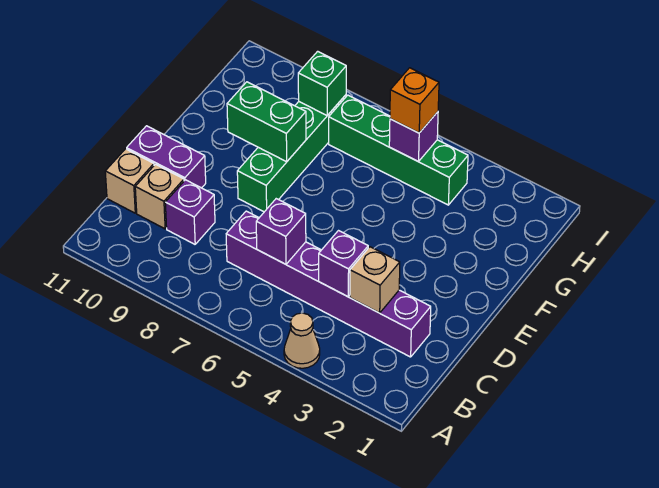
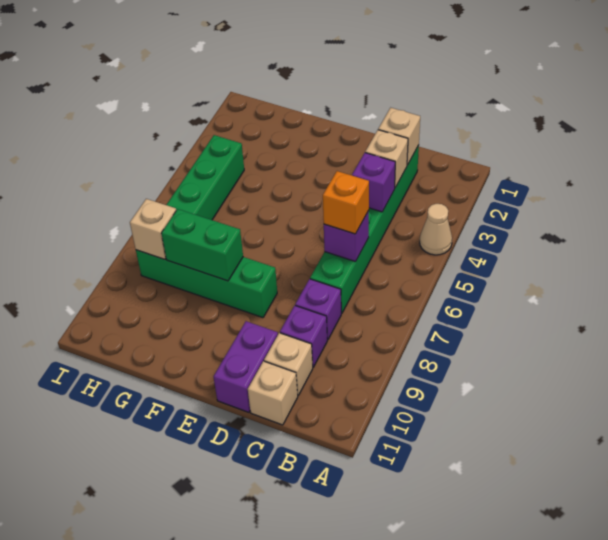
purple brick C2:C7 level 1 -> green brick C2:C7 level 1
none -> tan brick C2 level 2
green brick F8:F9 level 2 -> green brick F8:G8 level 2
purple brick H5 level 2 -> purple brick C8 level 1
orange brick H5 level 3 -> orange brick C6 level 3
green brick H8 level 2 -> tan brick H8 level 2

